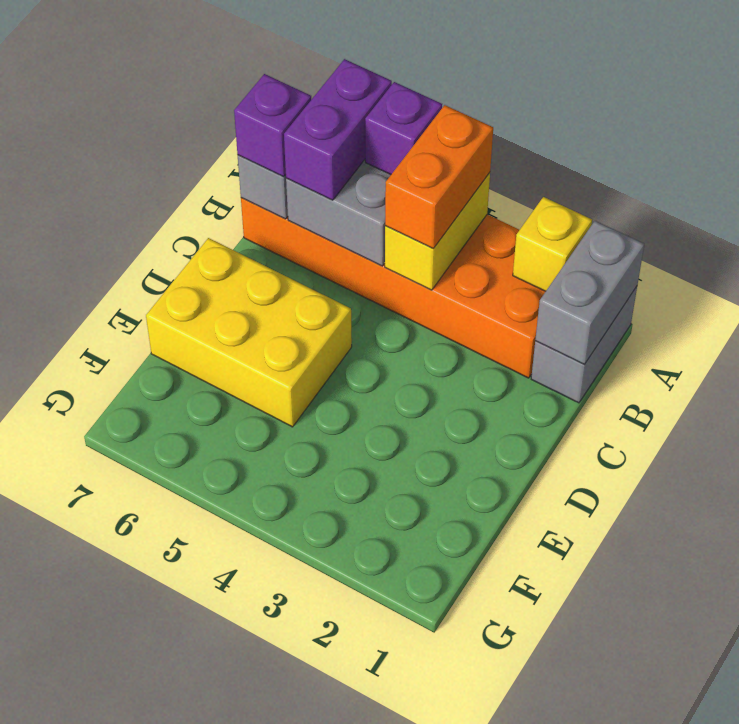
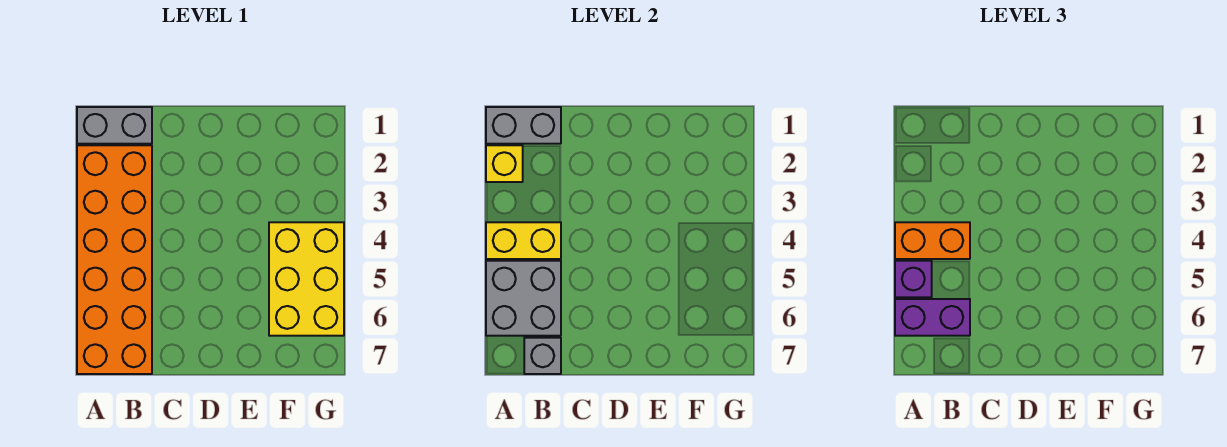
purple brick B7 level 3 -> none
yellow brick D5:E7 level 1 -> yellow brick F4:G6 level 1

